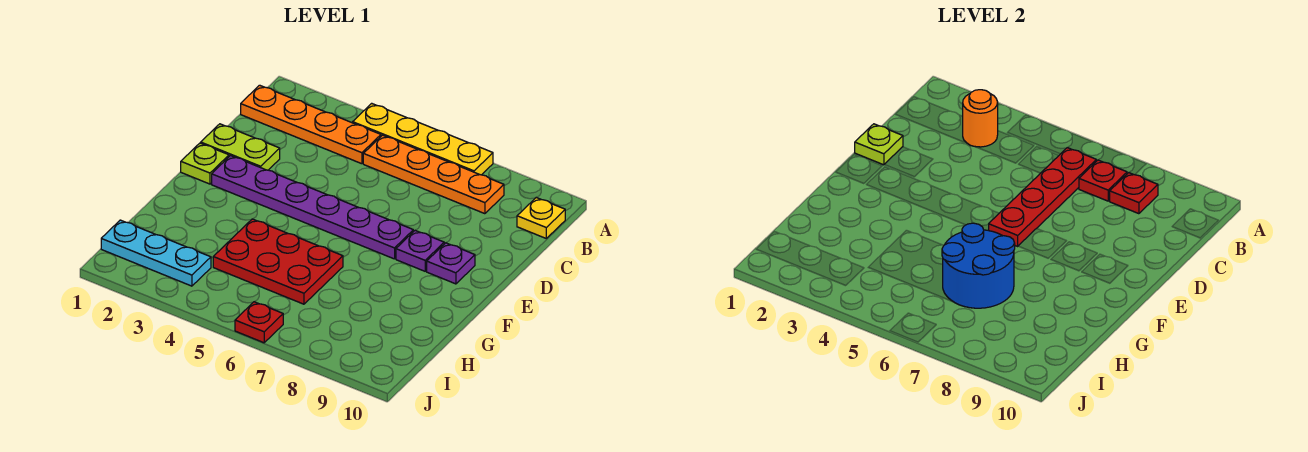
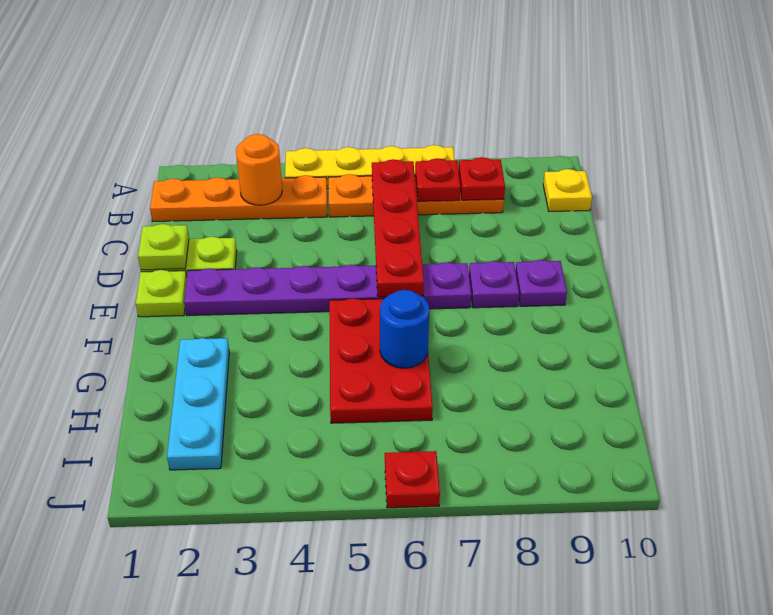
red plate G4:H6 level 1 -> red plate F5:H6 level 1
blue round brick G6:H7 level 2 -> blue round brick G6 level 2
cyan plate I1:I3 level 1 -> cyan plate G2:I2 level 1

